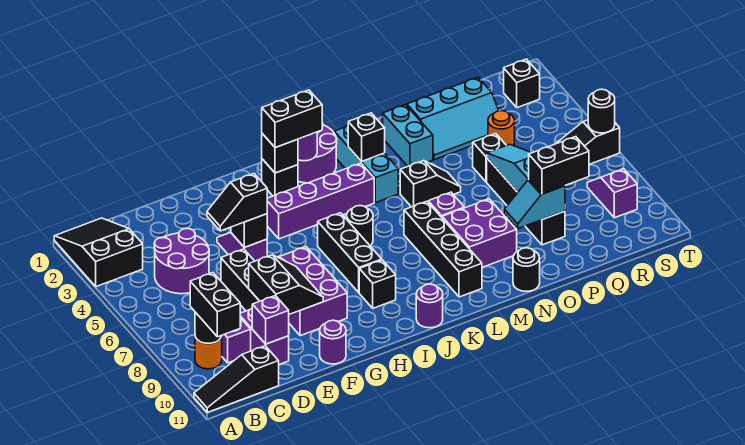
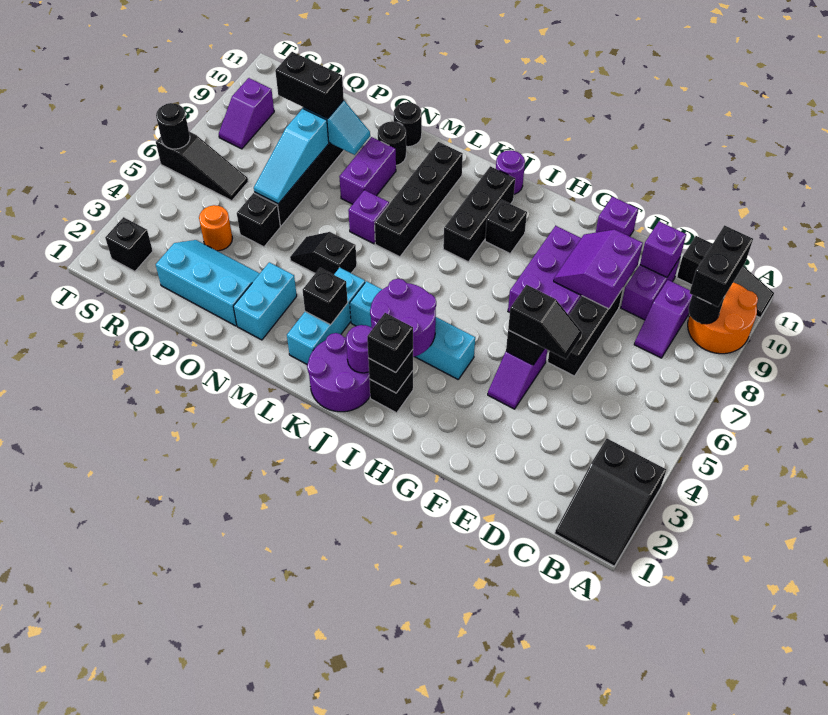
orange round brick B9 level 1 -> orange round brick A9:B10 level 1
purple round brick C4:D5 level 1 -> purple round brick I3:J4 level 2
black slope E8:F9 level 2 top E -> purple slope E8:F9 level 2 top E
purple round brick F11 level 1 -> purple brick F11 level 1
purple brick H4:K4 level 1 -> cyan brick H4:K4 level 1
black brick I2:J2 level 3 -> black brick I2 level 3
black brick I6:I8 level 1 -> black brick J8:J10 level 1
black round brick J6 level 1 -> black round brick N10 level 1
purple brick M8:N9 level 1 -> purple brick N8:N9 level 1

